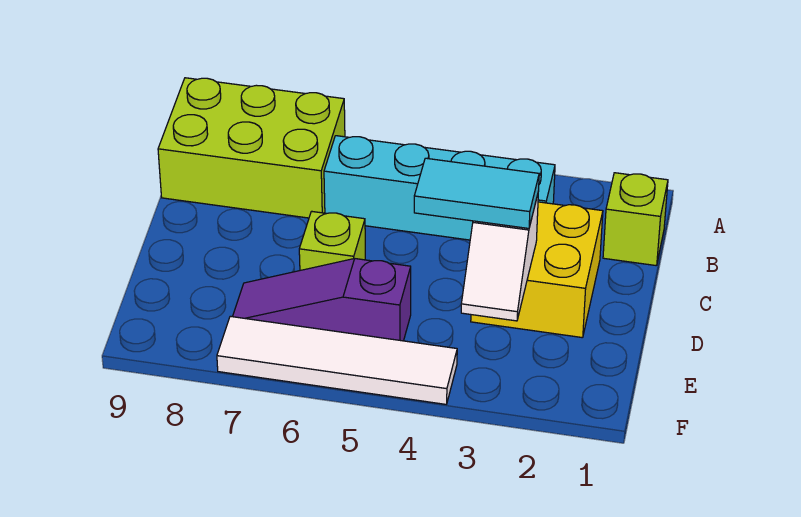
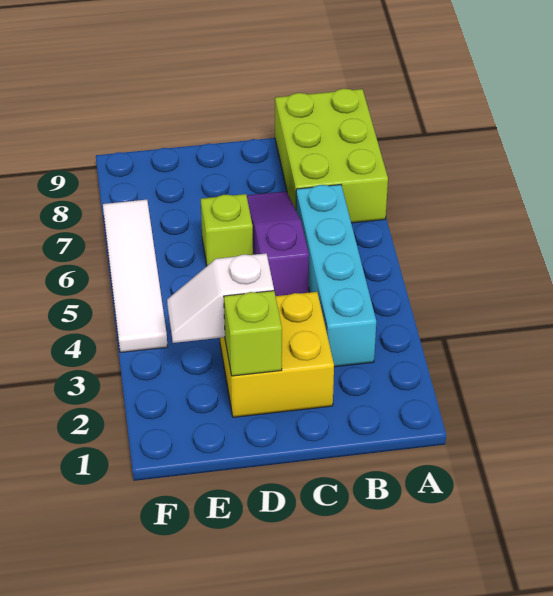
lime brick B1 level 1 -> lime brick D2 level 2
cyan tile D3:D4 level 3 -> none
purple slope E5:E7 level 1 top 5 -> purple slope C5:C7 level 1 top 5

